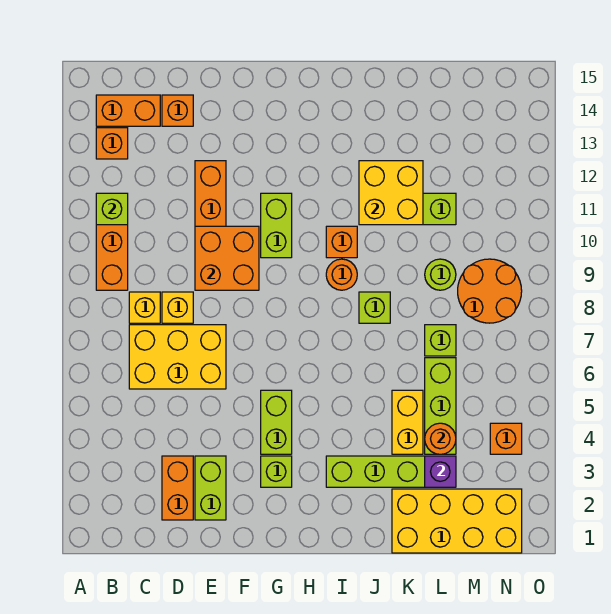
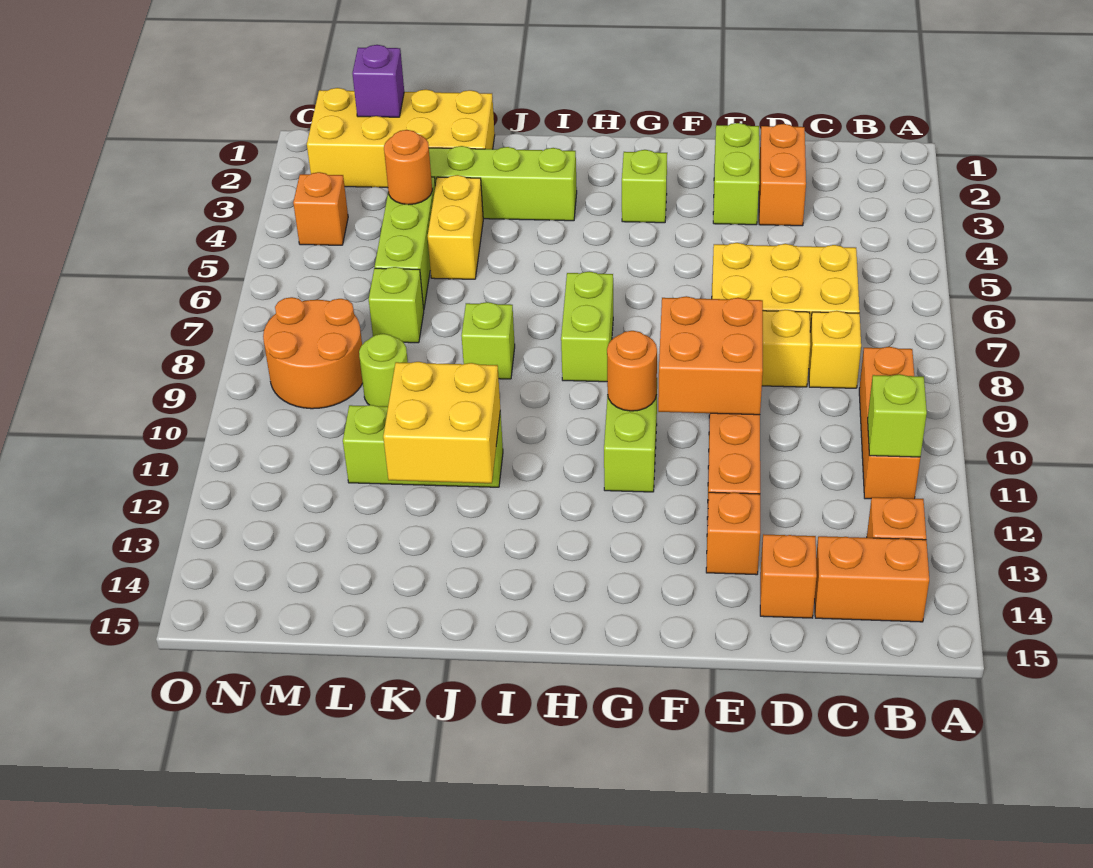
lime brick G4:G5 level 1 -> lime brick H7:H8 level 1
orange round brick I9 level 1 -> orange round brick G10 level 2
orange brick I10 level 1 -> orange brick E13 level 1
purple brick L3 level 2 -> purple brick M1 level 2

